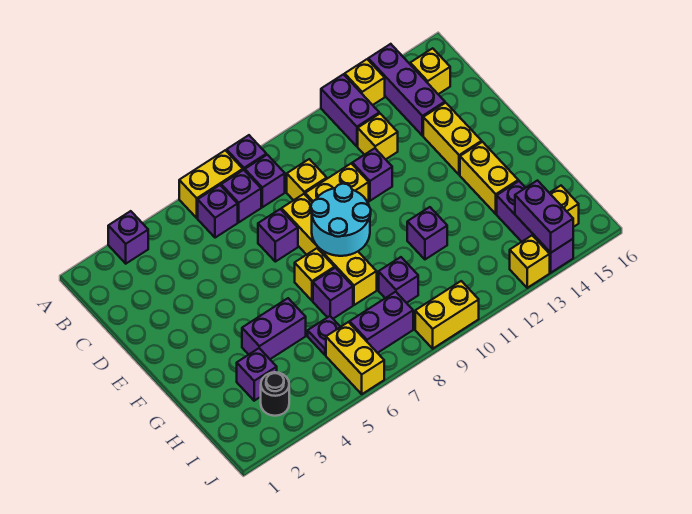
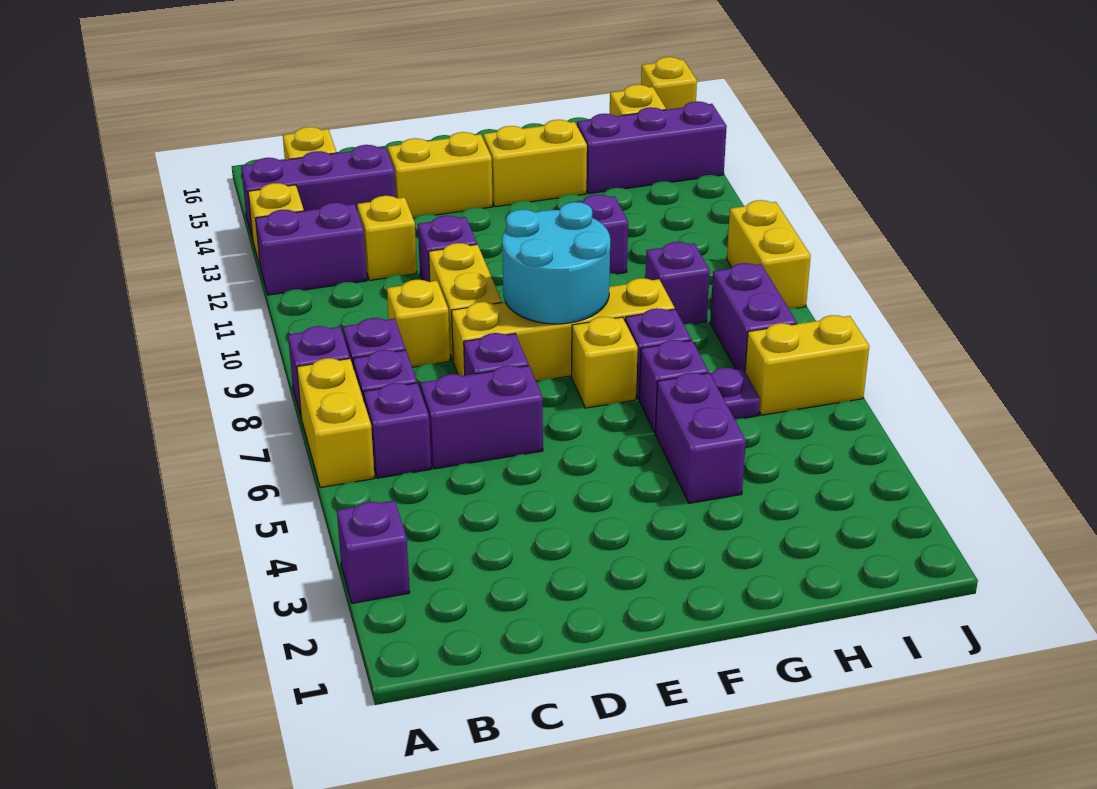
purple brick H3 level 1 -> purple brick G6 level 1
black round brick I3 level 1 -> none
purple brick I14:J14 level 2 -> purple brick C6:D6 level 1
yellow brick J13 level 1 -> yellow brick J16 level 1

